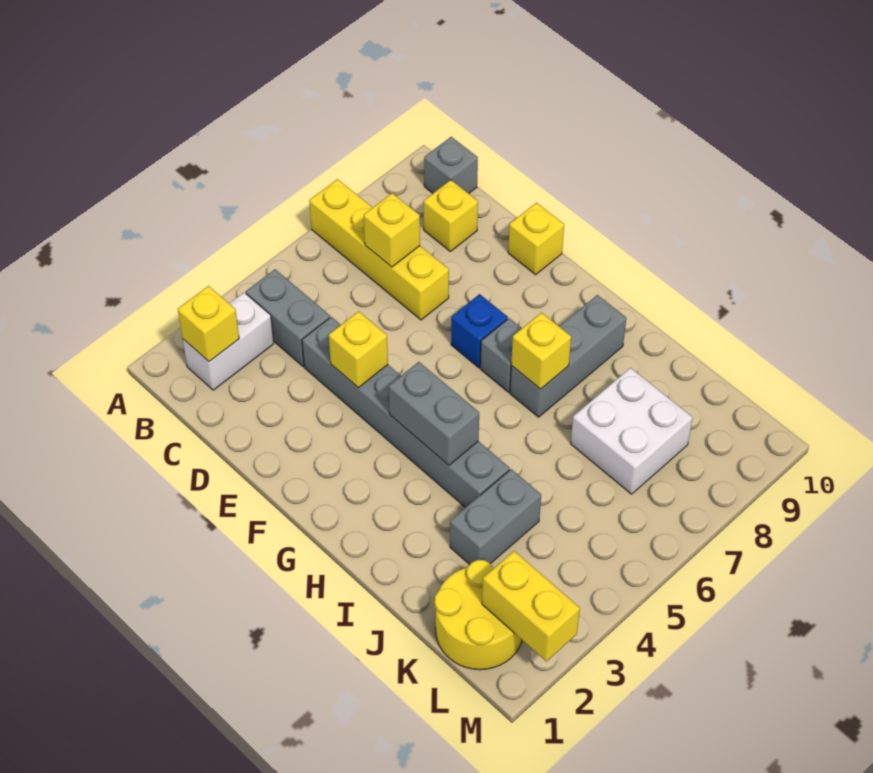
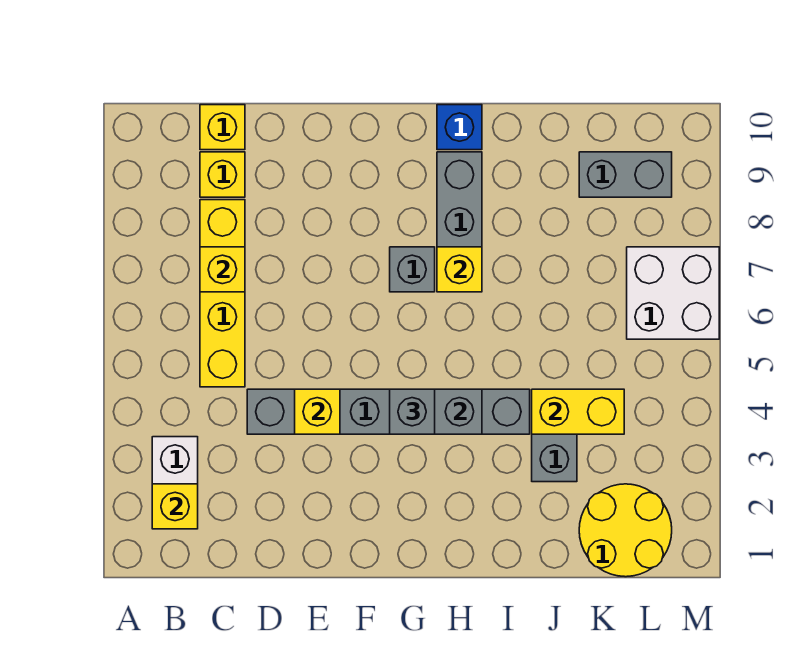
yellow brick A7:D7 level 1 -> yellow brick C5:C8 level 1
grey brick B4:C4 level 1 -> grey brick K9:L9 level 1
grey brick B10 level 1 -> grey brick G4 level 3
yellow brick E10 level 1 -> yellow brick C10 level 1
blue brick F7 level 1 -> blue brick H10 level 1
white brick J7:K8 level 1 -> white brick L6:M7 level 1
yellow brick L2:M2 level 2 -> yellow brick J4:K4 level 2

